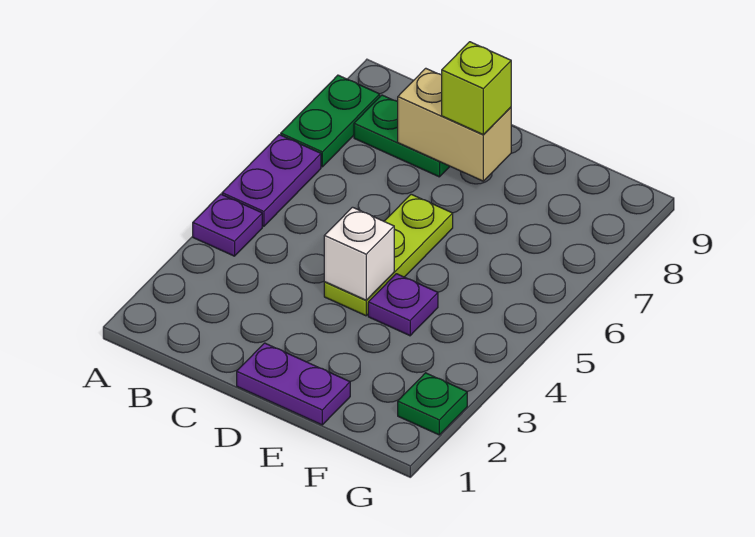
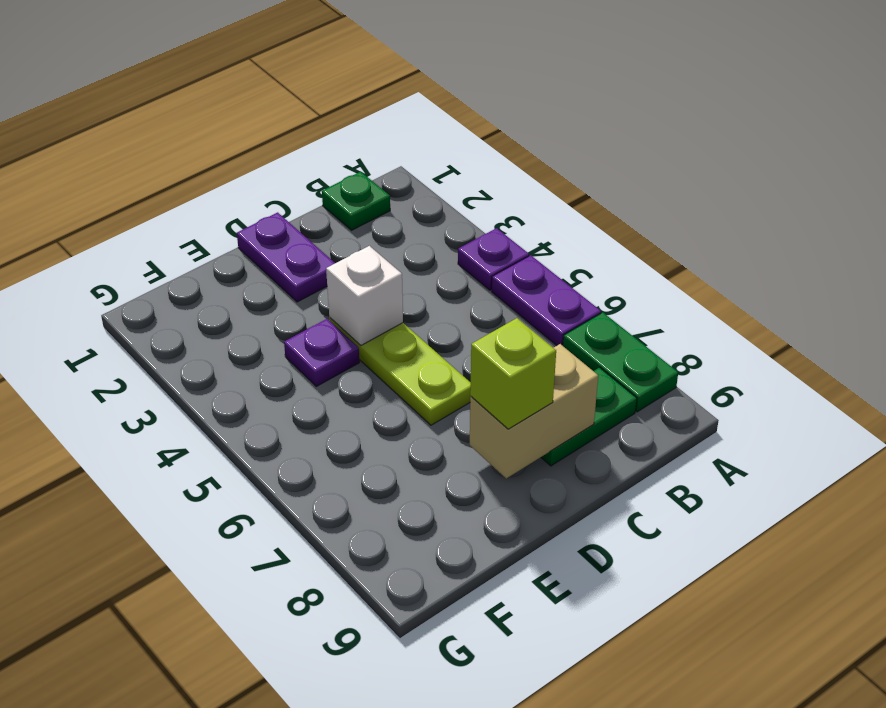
purple plate D1:E1 level 1 -> purple plate D1:D2 level 1
green plate G2 level 1 -> green plate B1 level 1

